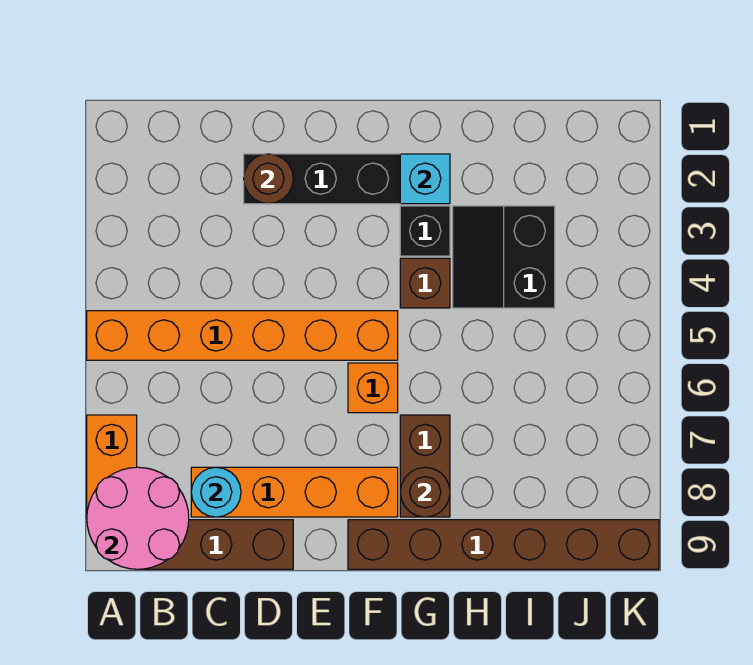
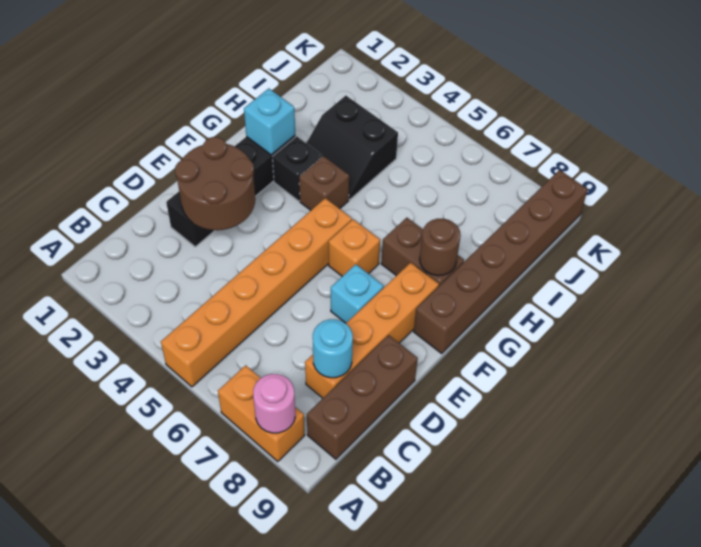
pink round brick A8:B9 level 2 -> pink round brick A8 level 2
brown round brick D2 level 2 -> brown round brick D2:E3 level 2
none -> cyan brick E7 level 1

